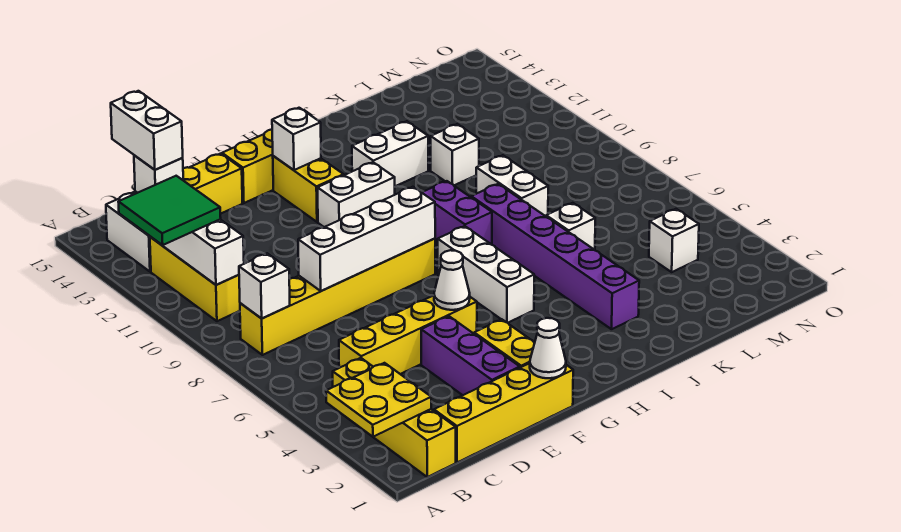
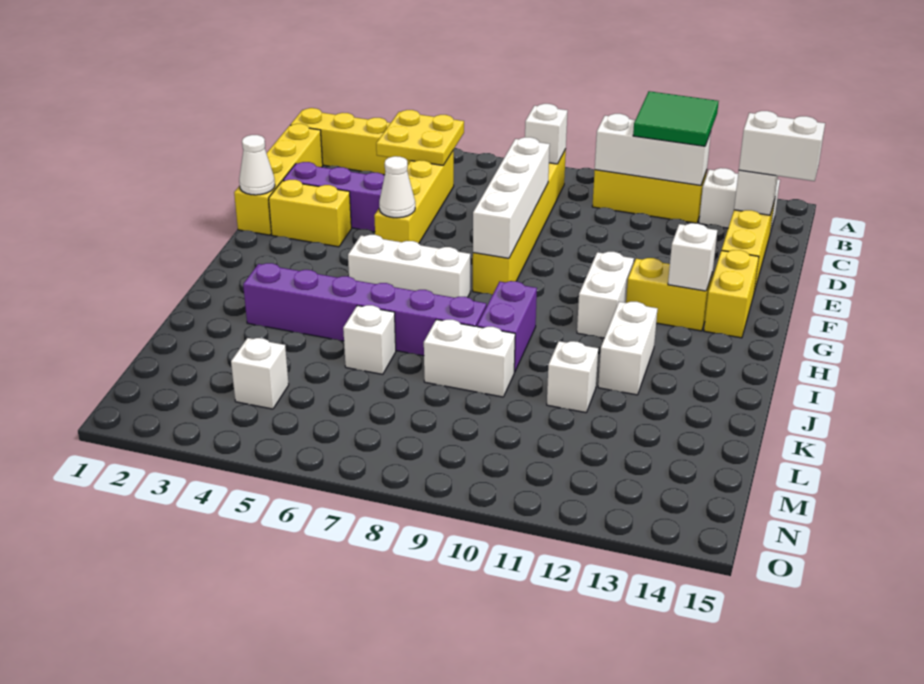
yellow plate A2:B3 level 2 -> yellow plate B4:C5 level 2
purple brick I8:I9 level 1 -> purple brick I9:J9 level 1

